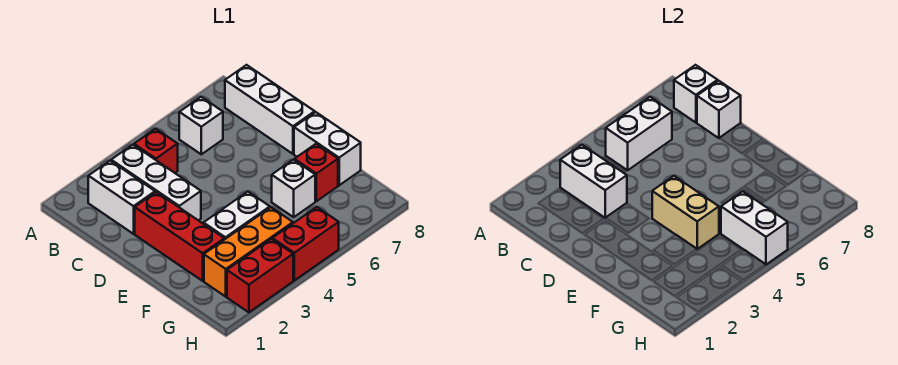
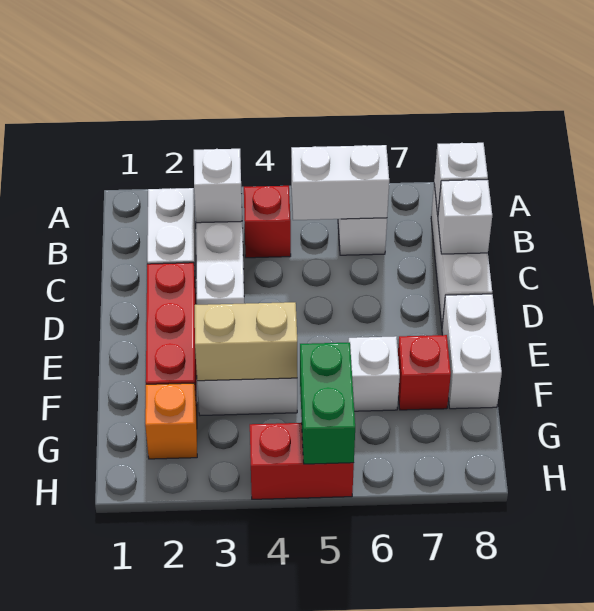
white brick B3:C3 level 2 -> white brick B3 level 2
tan brick E4:F4 level 2 -> tan brick F3:F4 level 2
orange brick G2:G4 level 1 -> orange brick G2 level 1
white brick G5:H5 level 2 -> green brick G5:H5 level 2
red brick H2:H3 level 1 -> none

